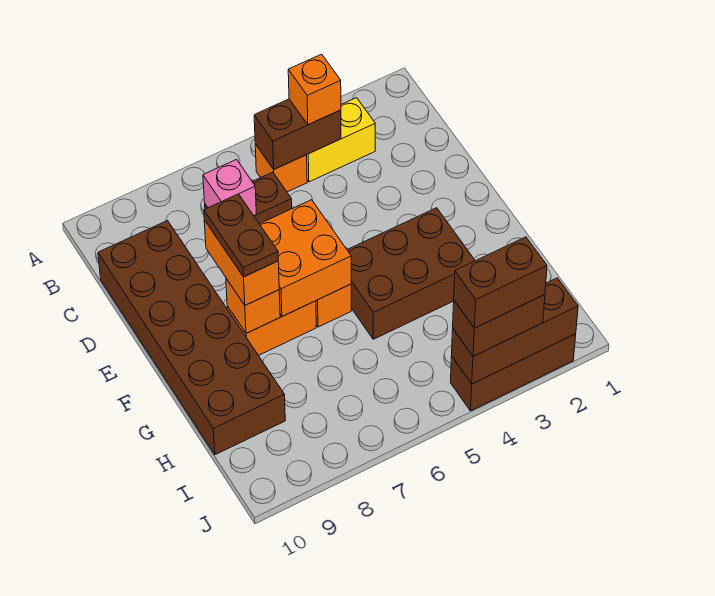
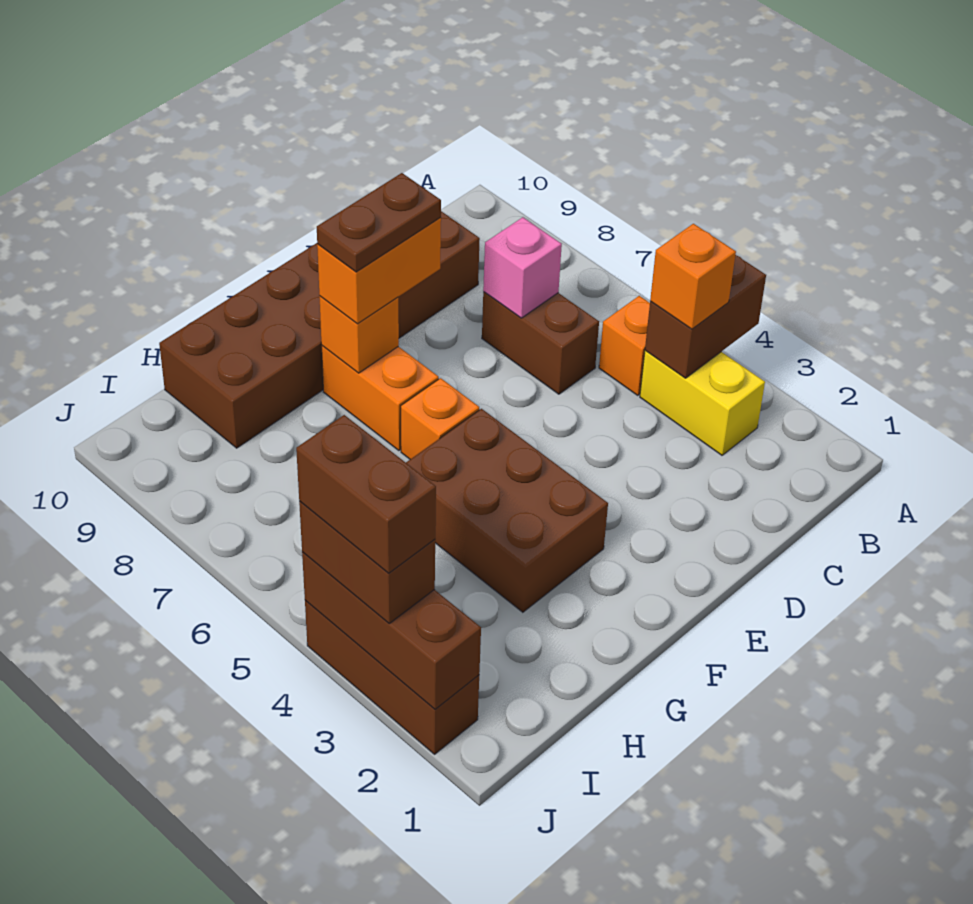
brown brick B4:B5 level 2 -> brown brick A4:B4 level 2
orange brick E6:F7 level 2 -> none

